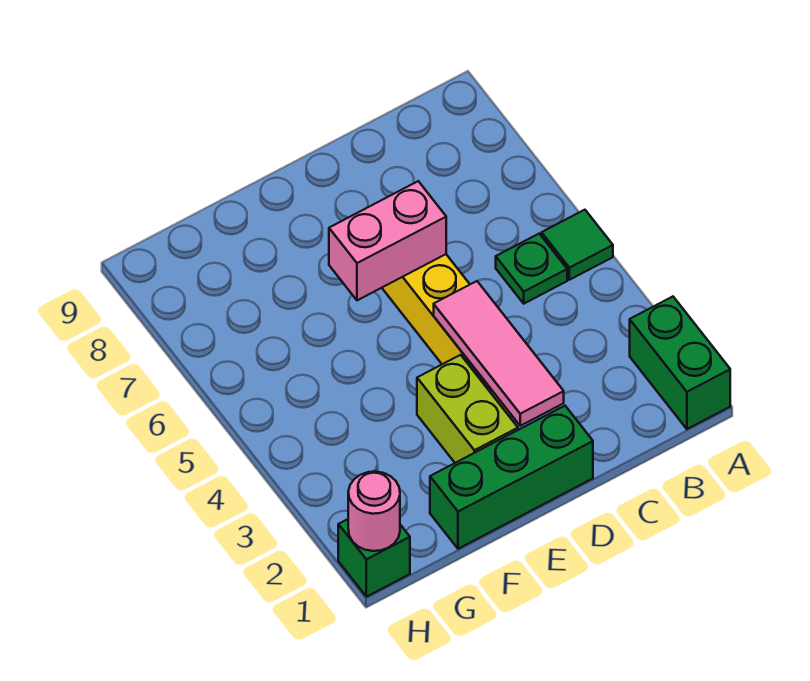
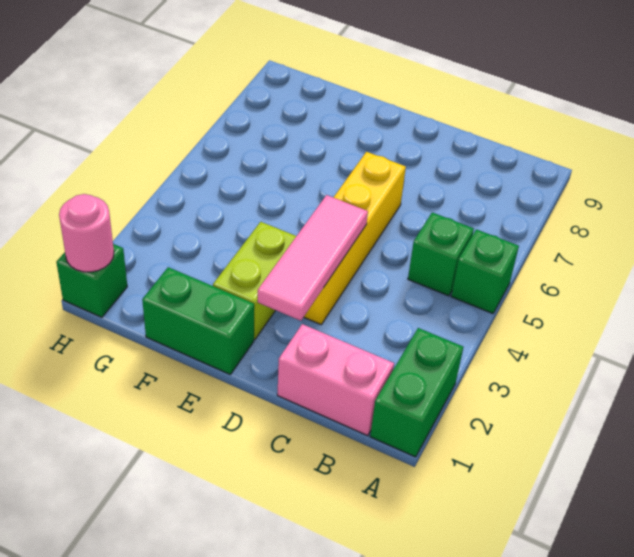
green tile A5 level 1 -> green brick A5 level 1
green plate B5 level 1 -> green brick B5 level 1
green brick D1:F1 level 1 -> green brick E1:F1 level 1
pink brick D6:E6 level 2 -> pink brick B1:C1 level 1

